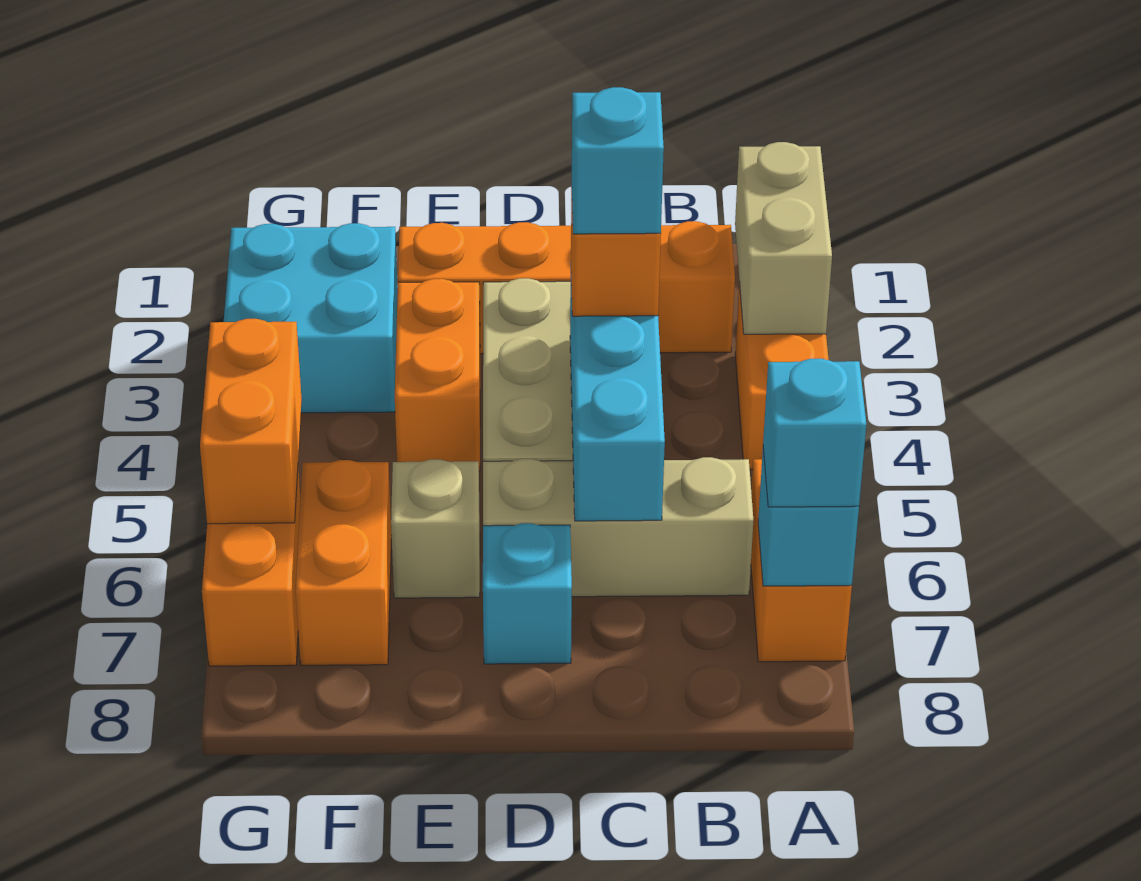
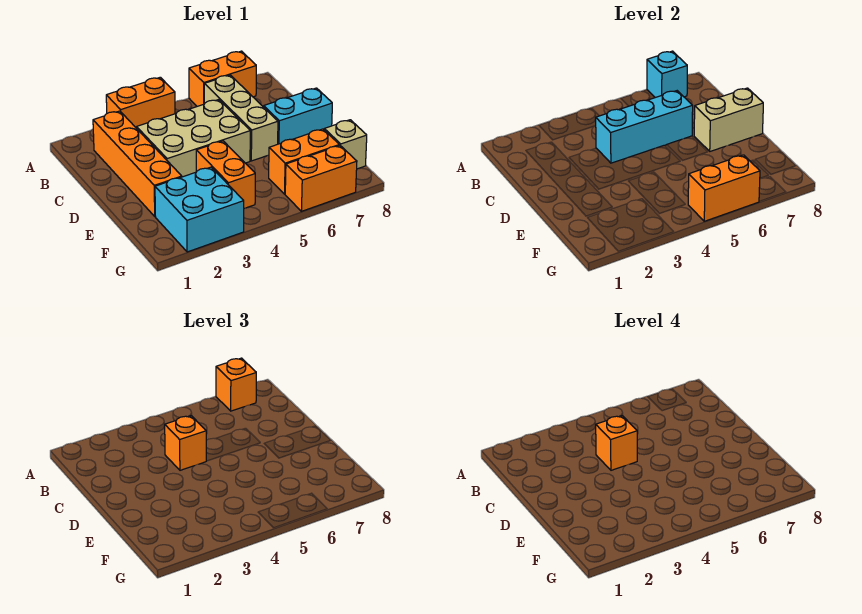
tan brick A2:A3 level 2 -> tan brick D7:D8 level 2
cyan brick A7 level 3 -> orange brick A7 level 3
cyan brick C4 level 4 -> orange brick C4 level 4
cyan brick D7 level 1 -> cyan brick D7:D8 level 1
orange brick E3:E4 level 1 -> orange brick E4:F4 level 1
tan brick E6 level 1 -> tan brick F8 level 1

